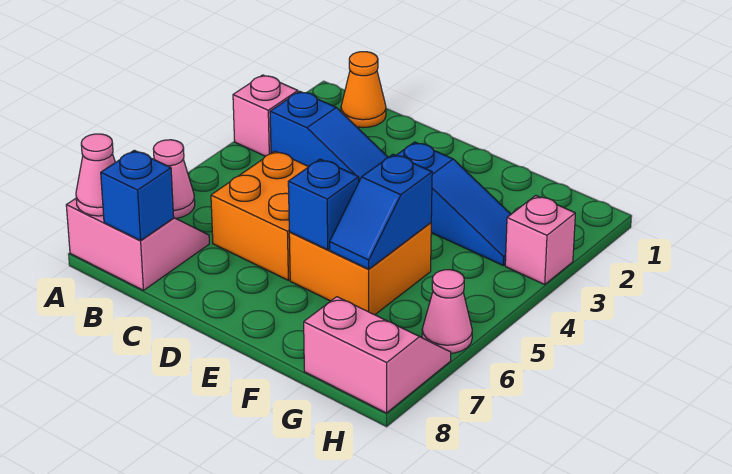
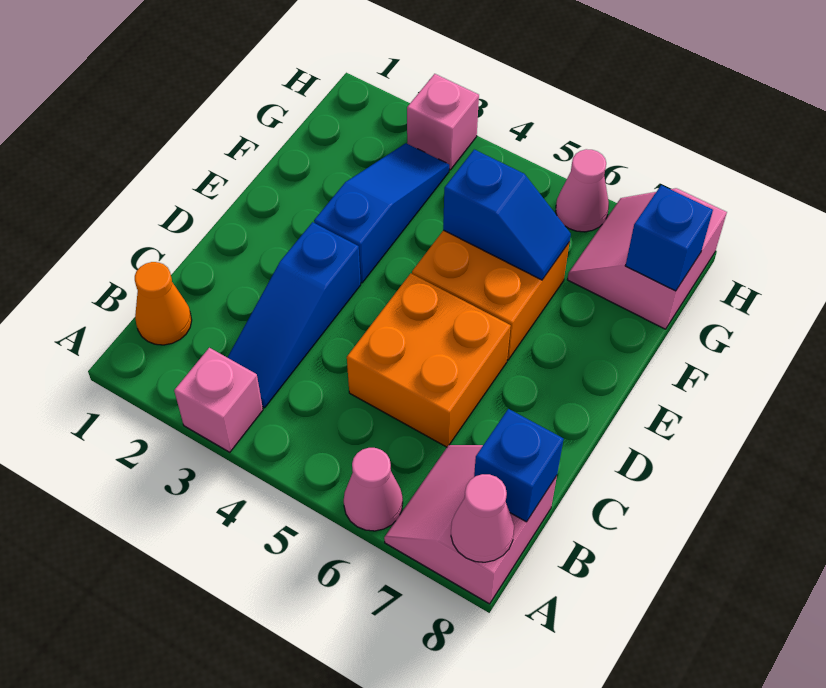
blue slope B3:D3 level 1 top B -> blue slope B3:D3 level 1 top D
blue brick E6 level 2 -> blue brick G8 level 2

